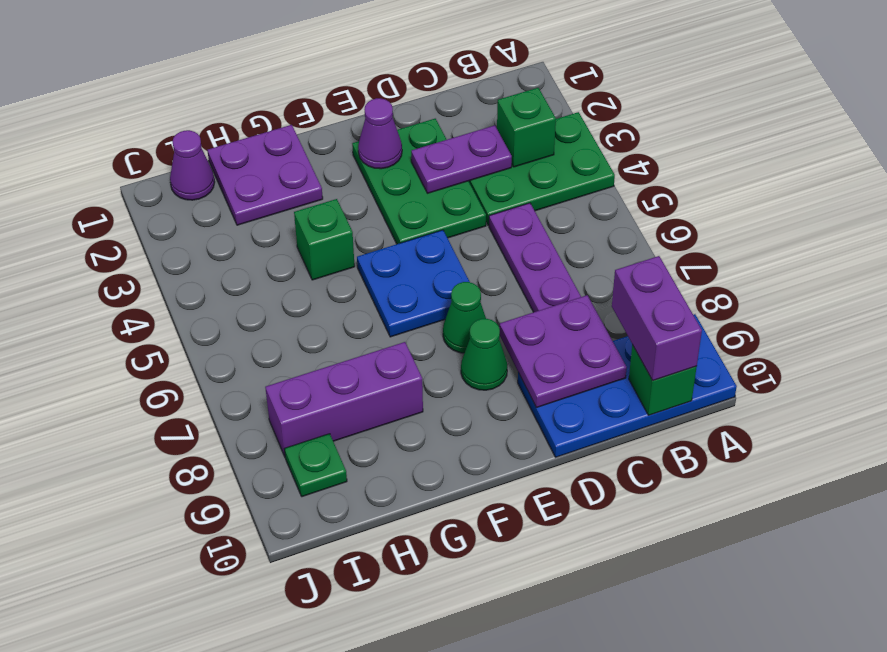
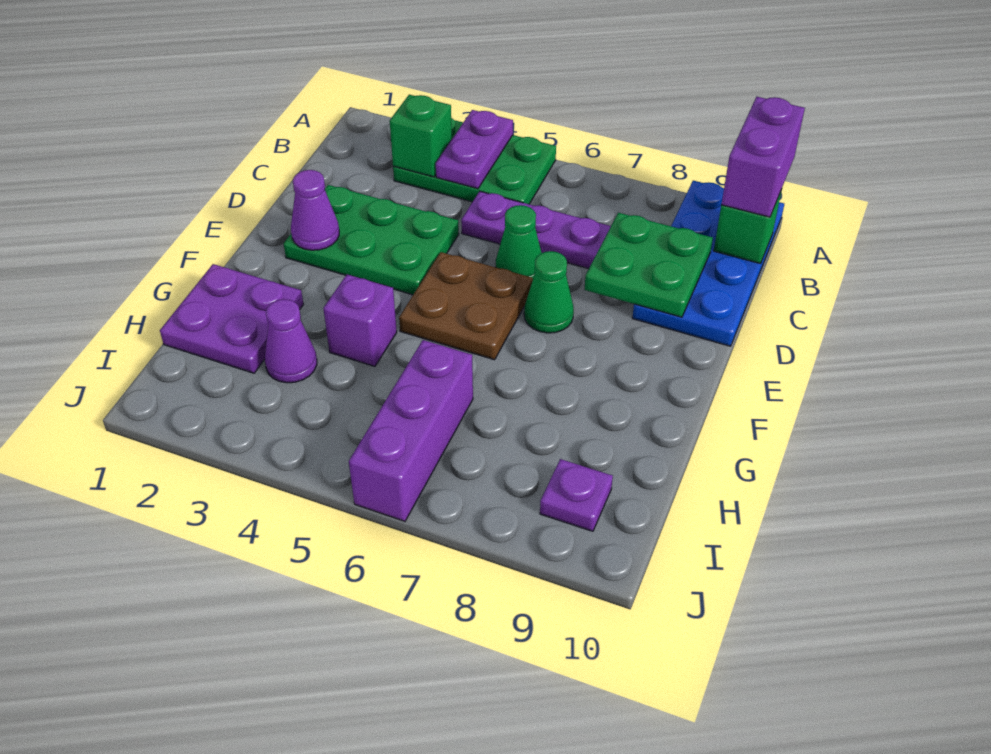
green plate A3:C4 level 1 -> green plate A3:B5 level 1
purple brick B9:B10 level 3 -> purple brick A10:B10 level 3
purple plate C3:D3 level 2 -> purple plate A4:B4 level 2
purple plate C8:D9 level 2 -> green plate C8:D9 level 2
blue plate E5:F6 level 1 -> brown plate E5:F6 level 1
green cone E8 level 1 -> green cone D6 level 1
green brick G4 level 1 -> purple brick G4 level 1
purple brick G8:I8 level 1 -> purple brick H6:J6 level 1
purple cone I1 level 1 -> purple cone H3 level 1
green plate I9 level 1 -> purple plate I9 level 1

